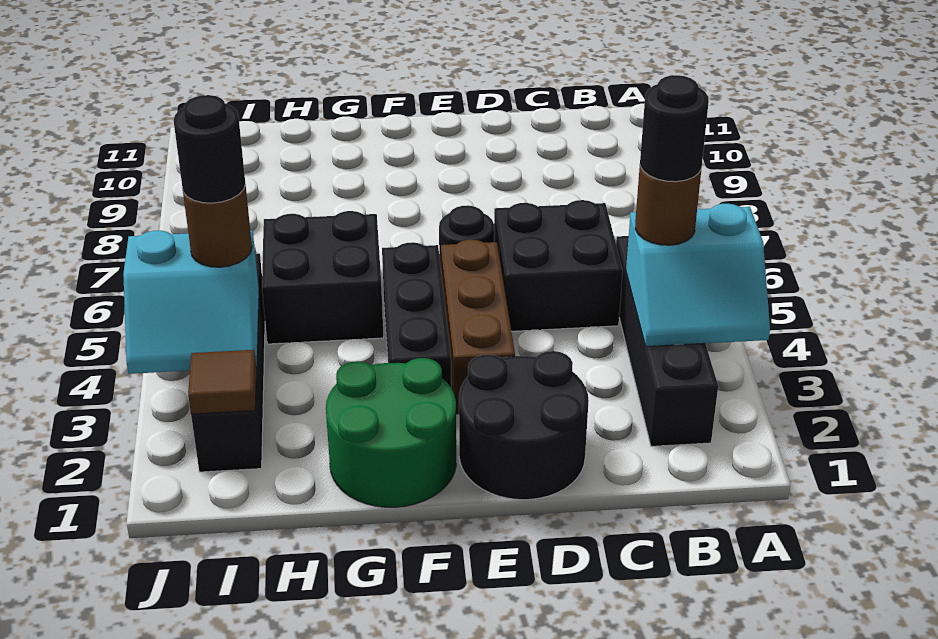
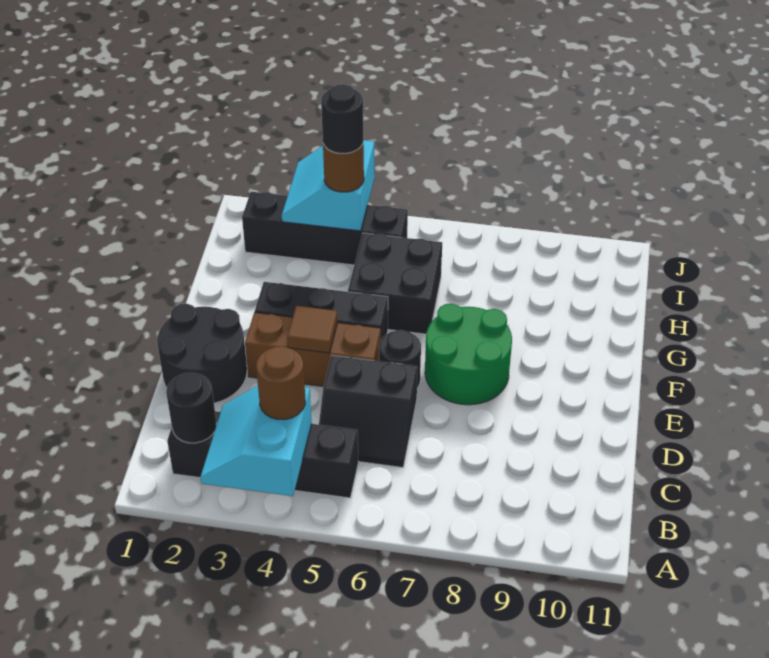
black round brick B4 level 4 -> black round brick B2 level 2
black brick C5:D6 level 1 -> black slope C5:D6 level 1 top D
green round brick F1:G2 level 1 -> green round brick E7:F8 level 1
brown tile I2 level 2 -> brown tile E4 level 2

